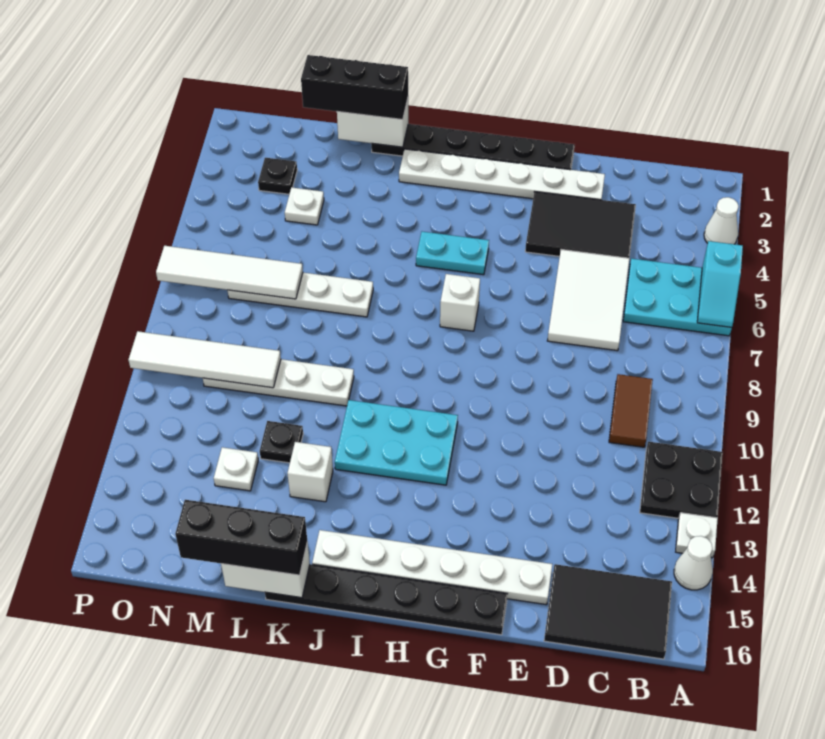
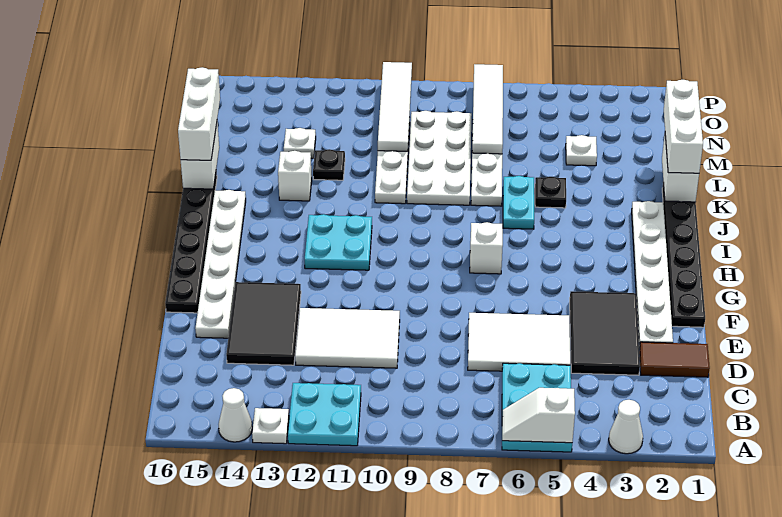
cyan slope A5:A6 level 2 top 5 -> white slope A5:A6 level 2 top 5
black plate A11:B12 level 1 -> cyan plate A11:B12 level 1
black tile B15:D16 level 1 -> black tile D13:F14 level 1
brown tile C9:C10 level 1 -> brown tile D1:D2 level 1
none -> white tile D10:E12 level 1
cyan plate H5:I5 level 1 -> cyan plate J6:K6 level 1
cyan plate H11:J12 level 1 -> cyan plate H11:I12 level 1
black brick K1:M1 level 3 -> white brick K1:M1 level 3
none -> white plate K8:N9 level 1
black brick K16:M16 level 3 -> white brick K16:M16 level 3
black plate N3 level 1 -> black plate K5 level 1

